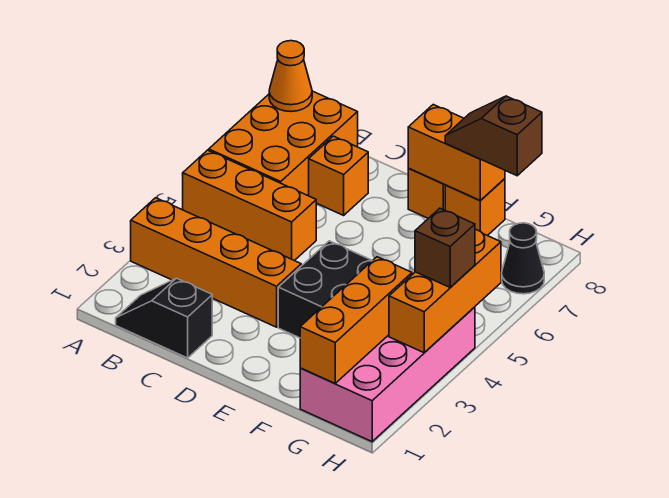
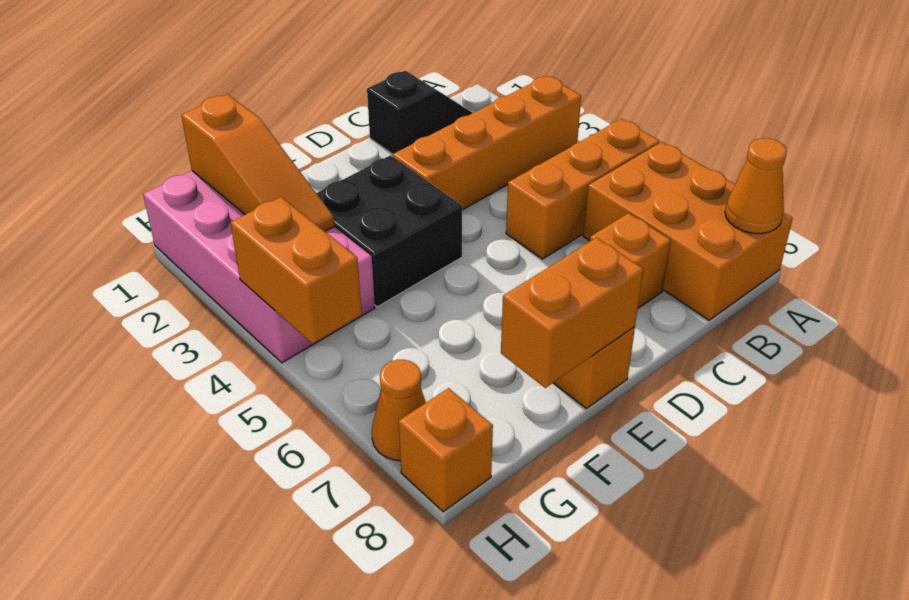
orange brick F8 level 1 -> orange brick H8 level 1
brown slope F8:G8 level 3 top G -> none
orange brick G1:G3 level 2 -> orange slope G1:G3 level 2 top 1
orange brick H3:H5 level 2 -> orange brick H4:H5 level 2
brown brick H4 level 3 -> none
black cone H7 level 1 -> orange cone H7 level 1

